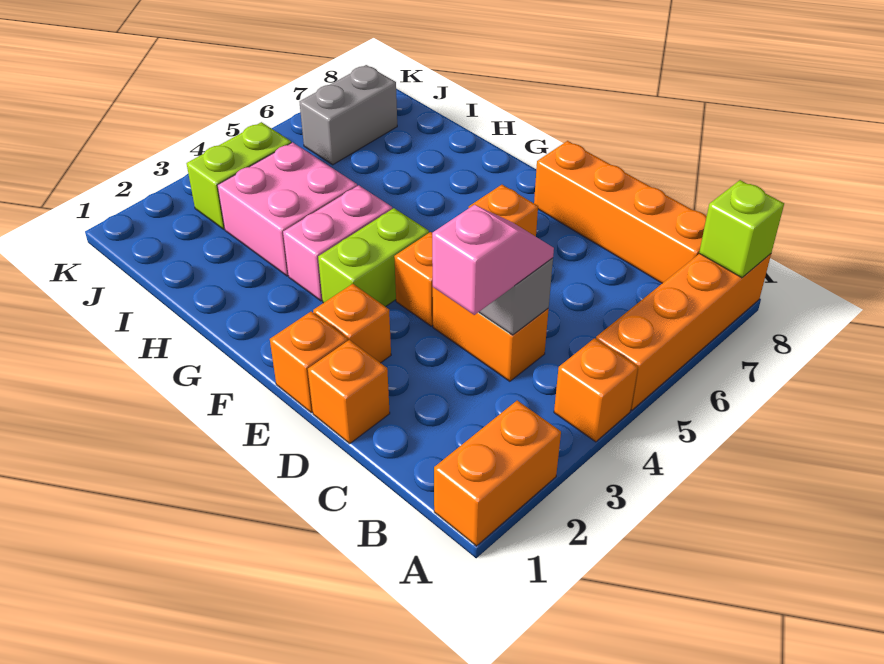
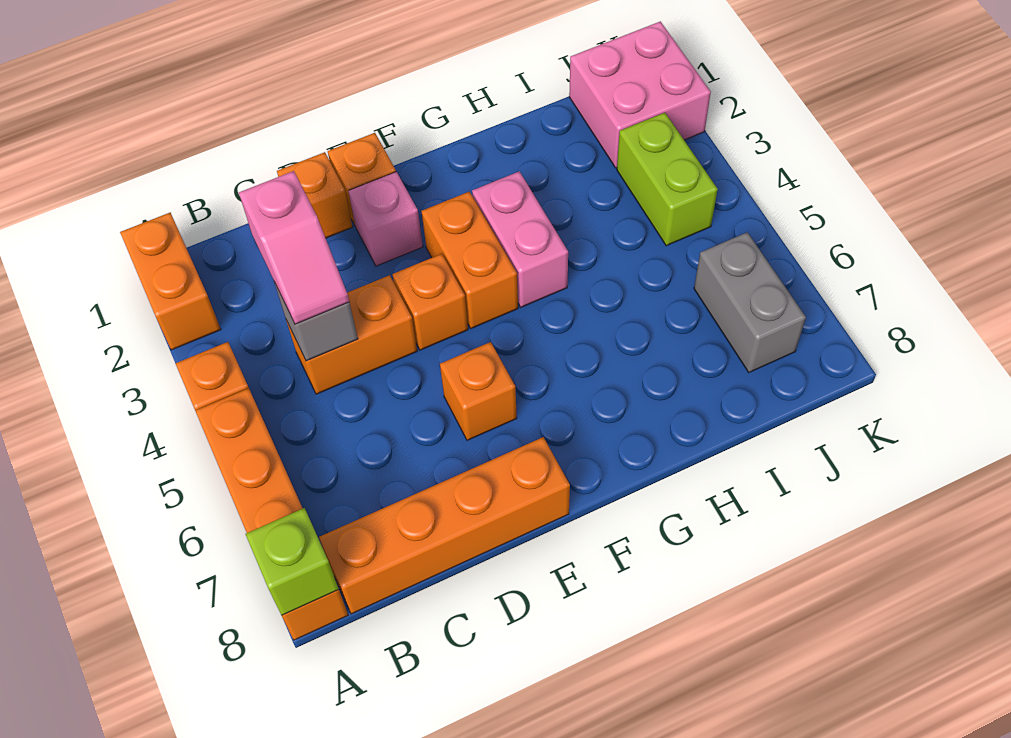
orange brick E2 level 1 -> pink brick E2 level 1
lime brick F3:F4 level 1 -> orange brick F3:F4 level 1
pink brick H3:I4 level 1 -> pink brick J1:K2 level 1

